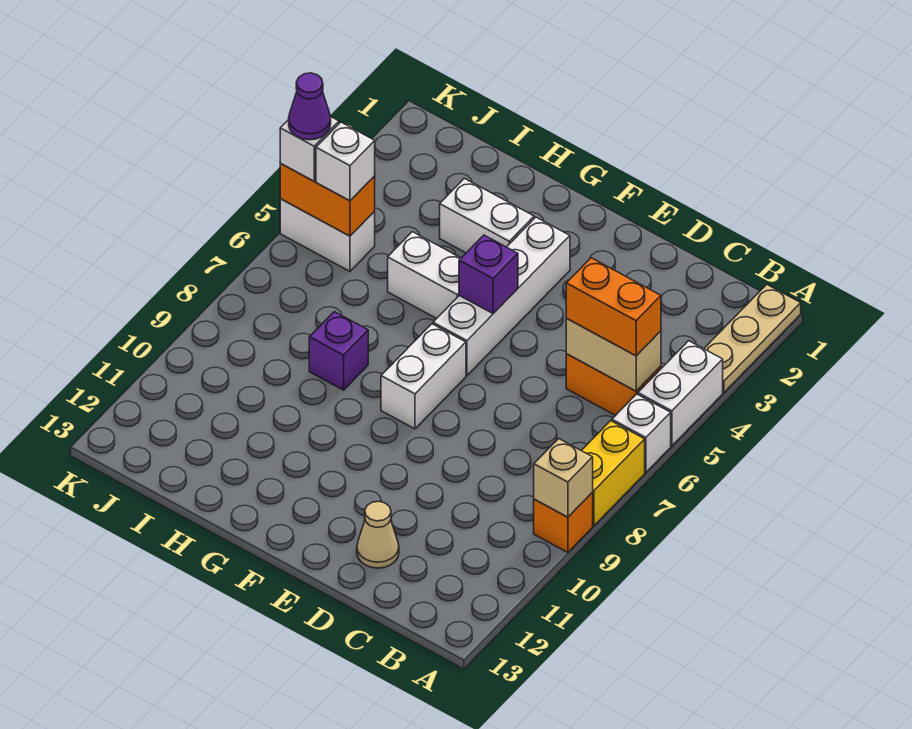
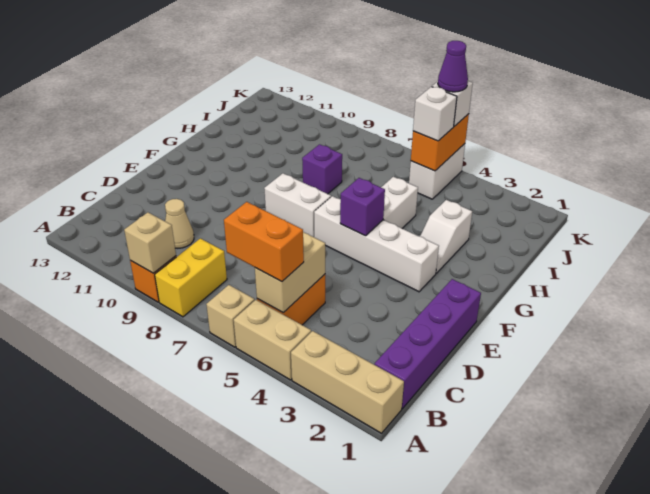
tan plate A1:A3 level 1 -> tan brick A1:A3 level 1
white brick A4:A5 level 1 -> tan brick A4:A5 level 1
white brick A6 level 1 -> tan brick A6 level 1
yellow brick A7:A8 level 1 -> yellow brick A8:B8 level 1
none -> purple brick B1:E1 level 1
orange brick B5:C5 level 3 -> orange brick B5:B6 level 3
tan cone D12 level 1 -> tan cone C10 level 1
white brick G3:H3 level 1 -> white slope G3:H3 level 1 top H

